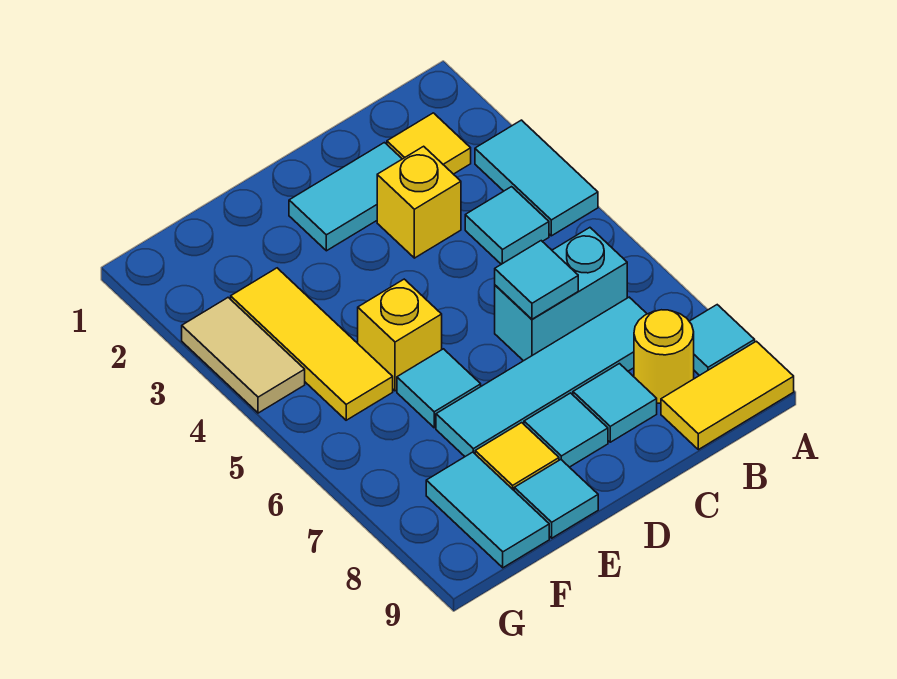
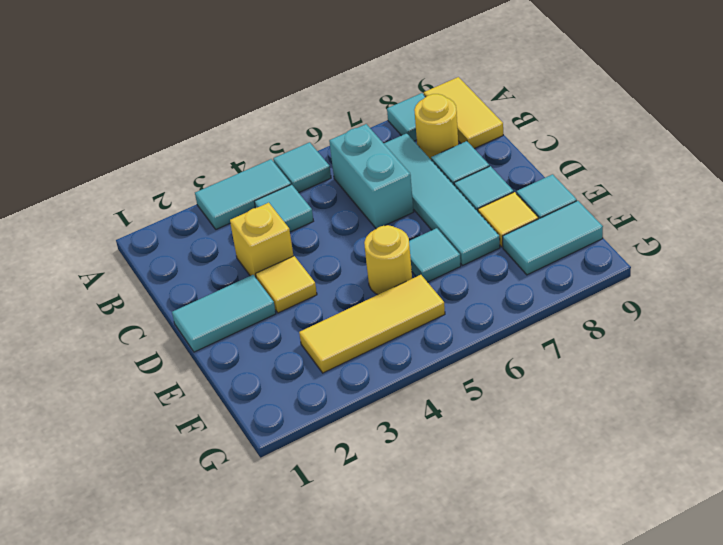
yellow tile B2 level 1 -> yellow tile D3 level 1
cyan tile C2:D2 level 1 -> cyan tile D1:D2 level 1
cyan tile C6 level 2 -> cyan tile A5 level 1
yellow brick E5 level 1 -> yellow round brick E5 level 1
tan tile G3:G4 level 1 -> none

